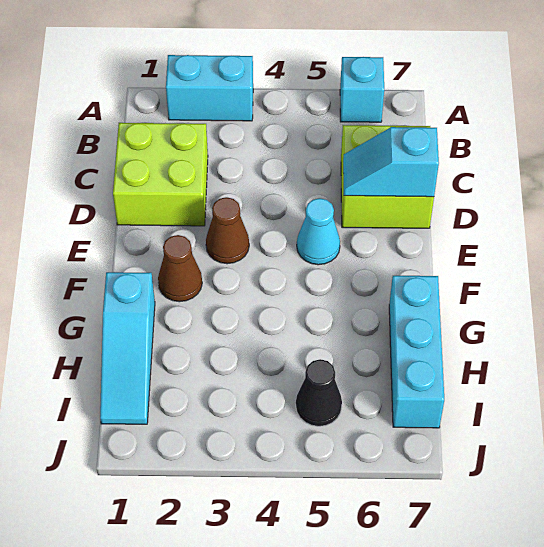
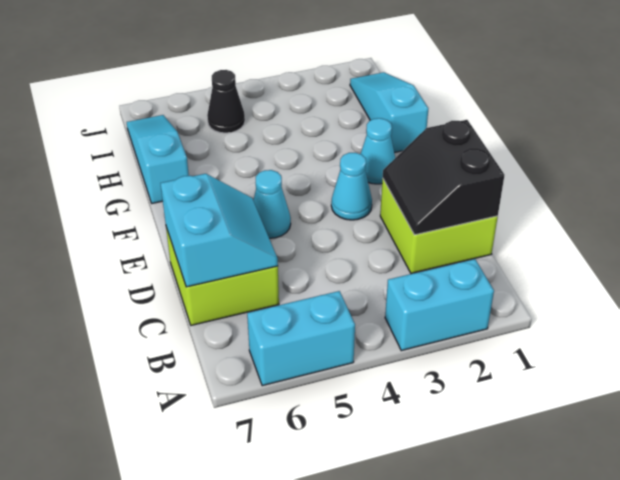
cyan brick A6 level 1 -> cyan brick A5:A6 level 1
none -> black slope C1:D2 level 2 top 1
cyan slope D6:D7 level 2 top 7 -> cyan slope C6:D7 level 2 top 7
brown cone E3 level 1 -> cyan cone E3 level 1
brown cone F2 level 1 -> cyan cone F2 level 1
cyan brick G7:I7 level 1 -> cyan slope G7:I7 level 1 top G

